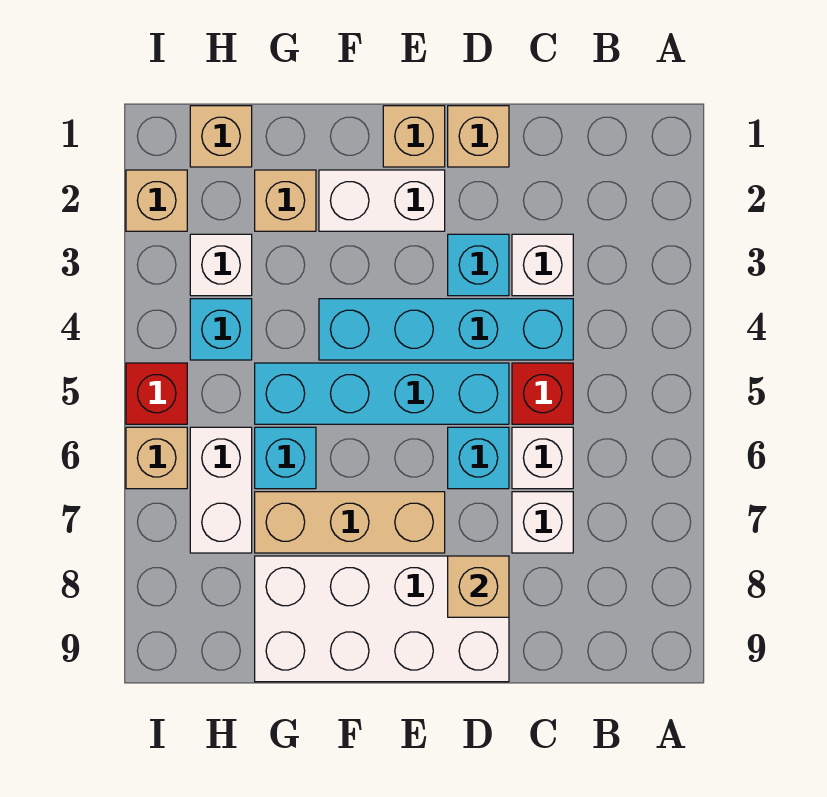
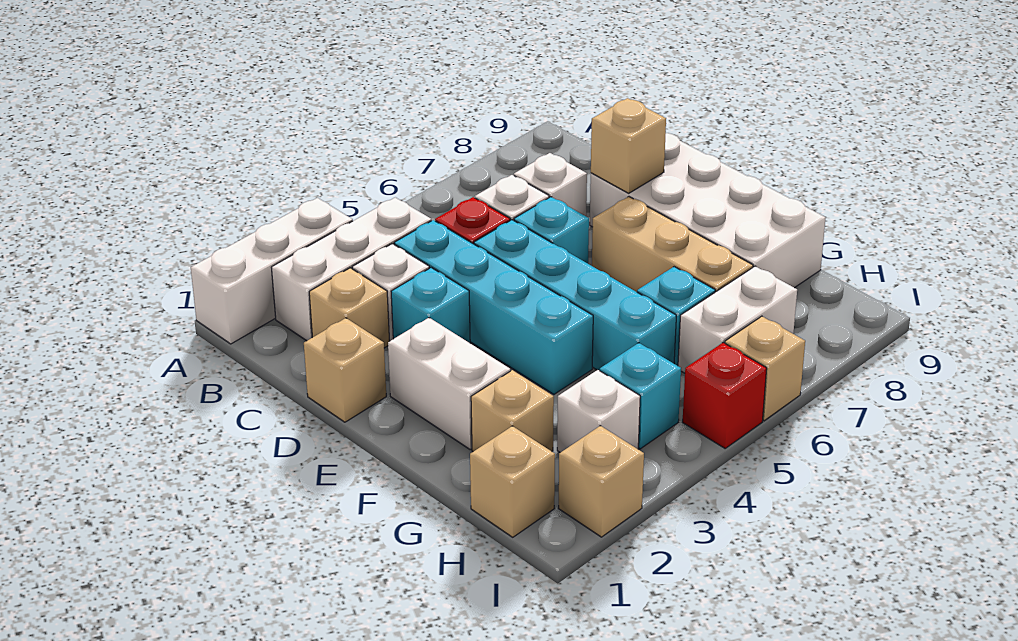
none -> white brick A1:A3 level 1
none -> white brick B2:B4 level 1
tan brick E1 level 1 -> tan brick C2 level 1

